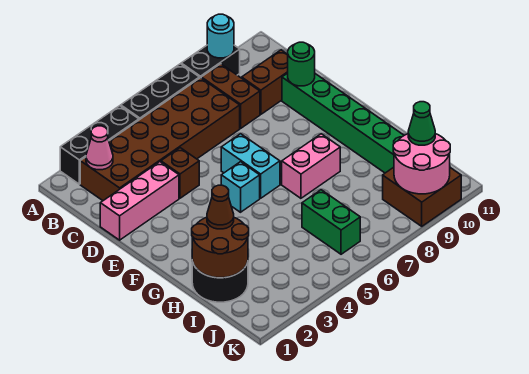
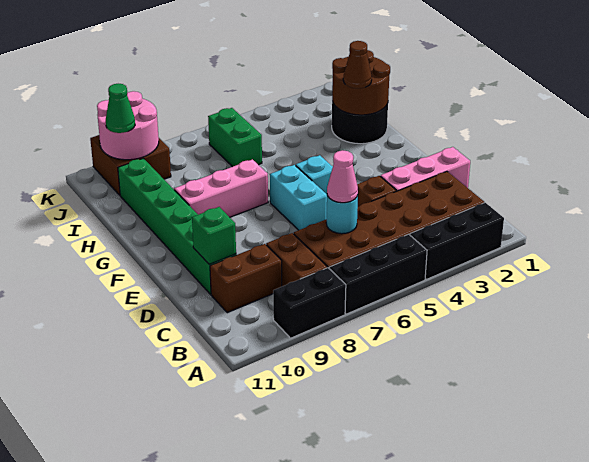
cyan round brick A9 level 2 -> cyan round brick C6 level 2
pink cone B2 level 2 -> pink cone C6 level 3
green round brick D10 level 2 -> green brick D10 level 2
pink brick G7:G8 level 1 -> pink brick G7:G9 level 1

